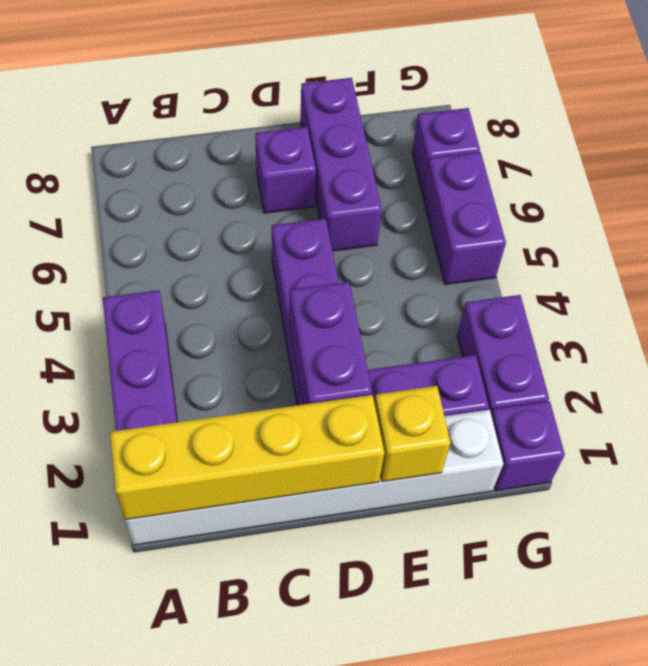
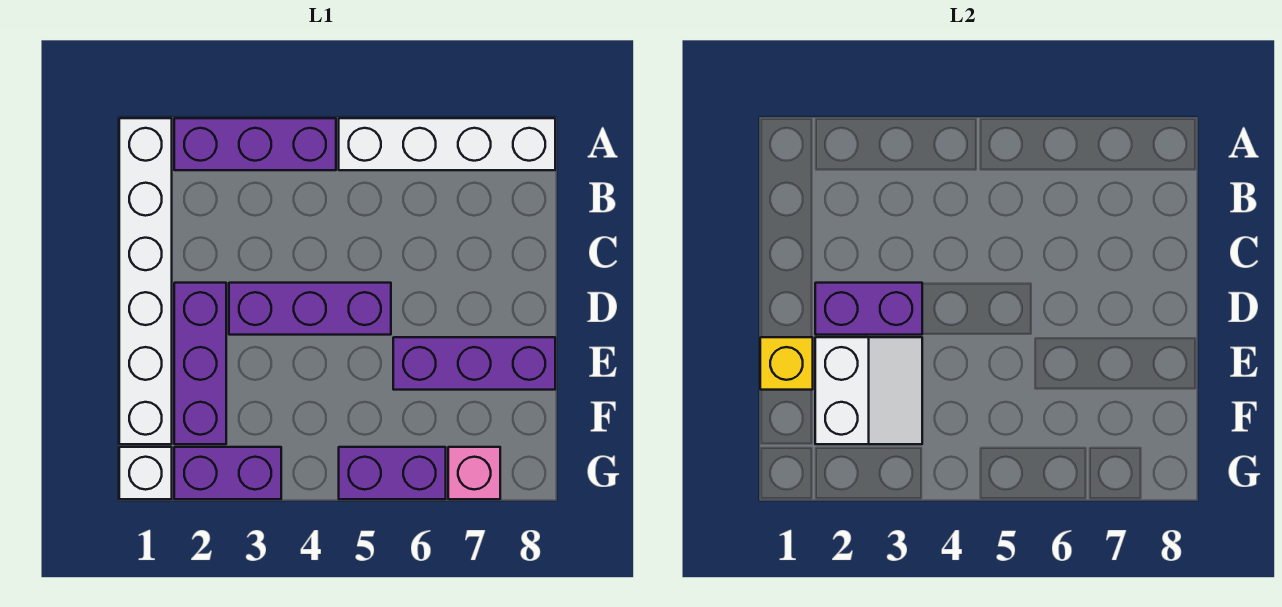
yellow brick A1:D1 level 2 -> none
none -> white brick A5:A8 level 1
purple brick D7 level 1 -> none
none -> white slope E2:F3 level 2 top 2
purple brick G1 level 1 -> white brick G1 level 1
purple brick G7 level 1 -> pink brick G7 level 1

